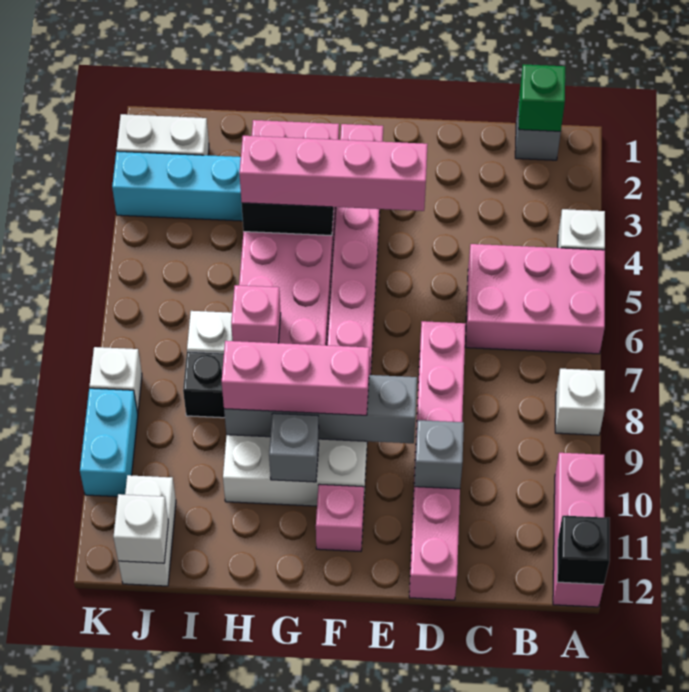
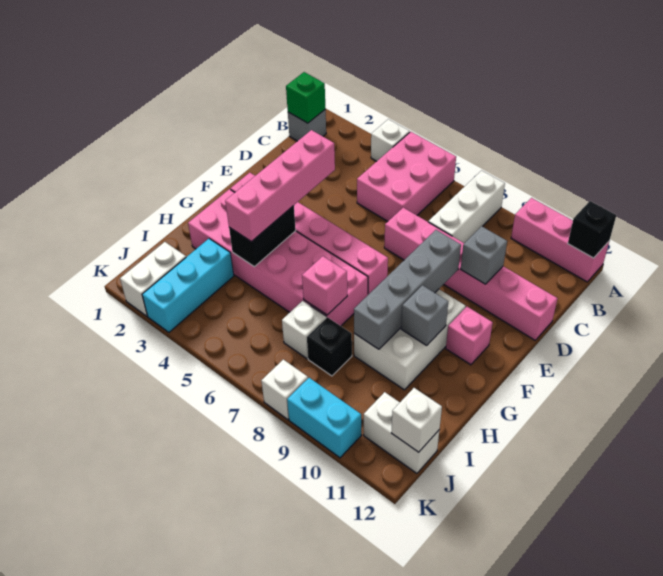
white brick A8 level 1 -> white brick A8:C8 level 1
pink brick F9:H9 level 3 -> none

